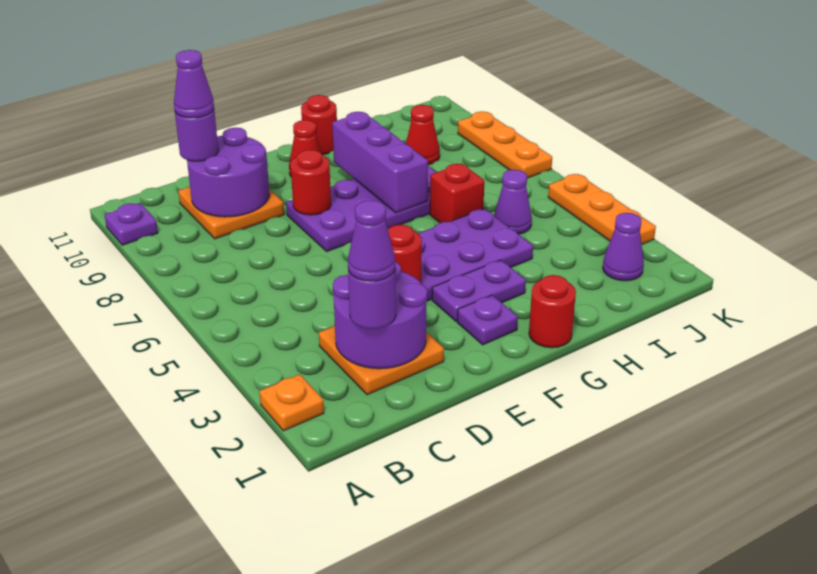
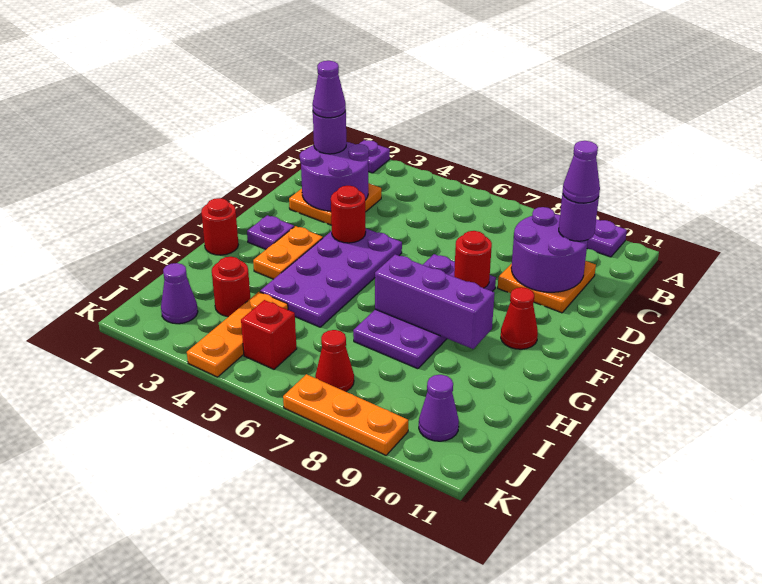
orange plate A2 level 1 -> purple plate A2 level 1
purple plate F3:G3 level 1 -> orange plate F3:G3 level 1
red round brick G11 level 1 -> red round brick I3 level 1
red brick H6 level 1 -> red brick J5 level 1
purple cone I5 level 1 -> purple cone J10 level 1
red cone I9 level 1 -> red cone J7 level 1
orange plate K3:K5 level 1 -> orange plate I4:K4 level 1

